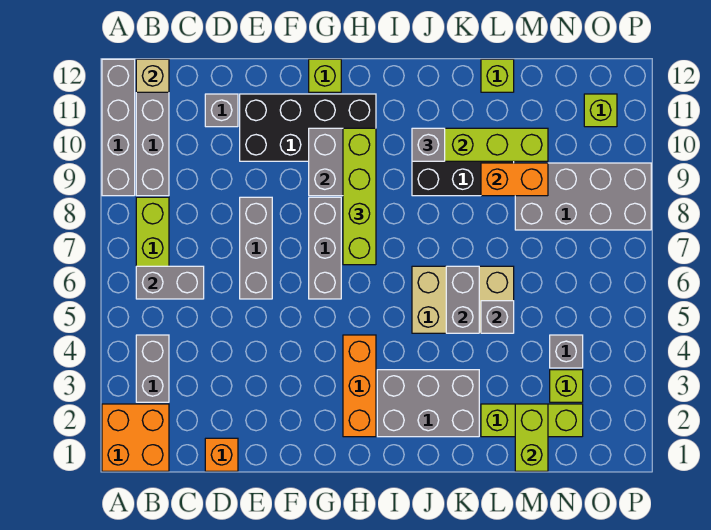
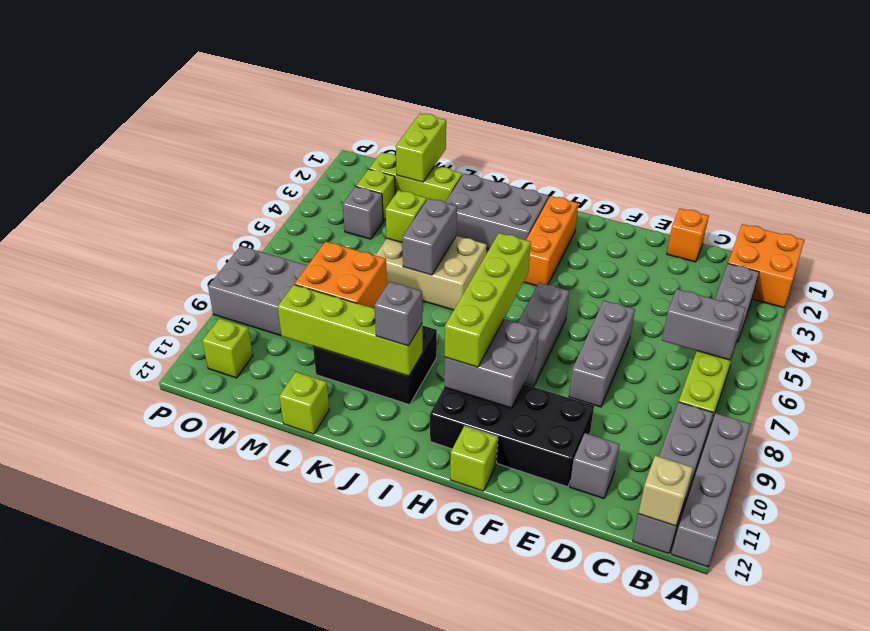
grey brick L5 level 2 -> lime brick L5 level 2
orange brick L9:M9 level 2 -> orange brick L8:M9 level 2

